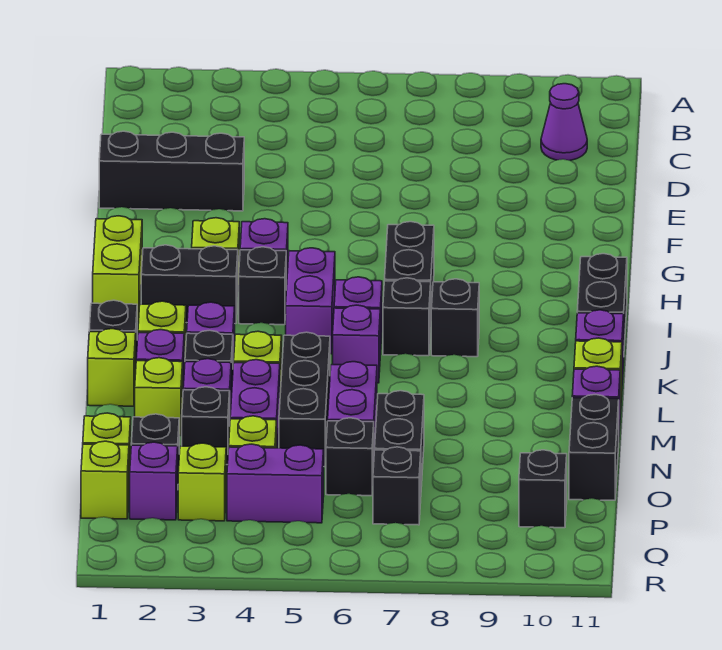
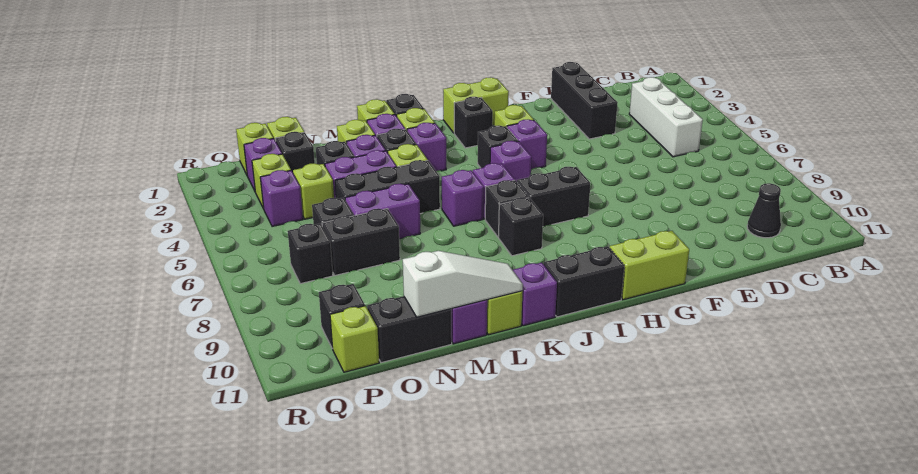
none -> white brick C3:C5 level 1
purple cone C10 level 1 -> black cone C10 level 1
none -> lime brick G11:H11 level 1
black brick I2:I3 level 1 -> black brick I2 level 1
purple brick I5:J5 level 1 -> purple brick I5 level 1
none -> white slope L11:N11 level 2 top N
purple brick P4:P5 level 1 -> purple brick P4 level 1
none -> lime brick P11 level 1

